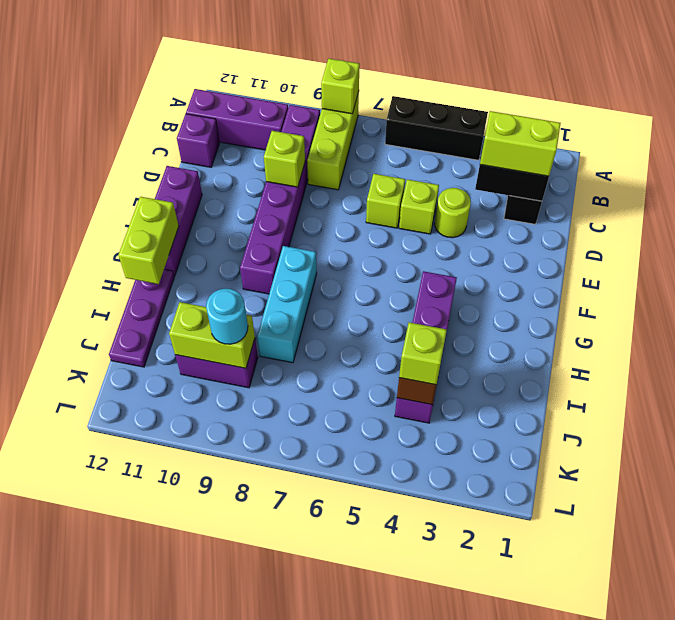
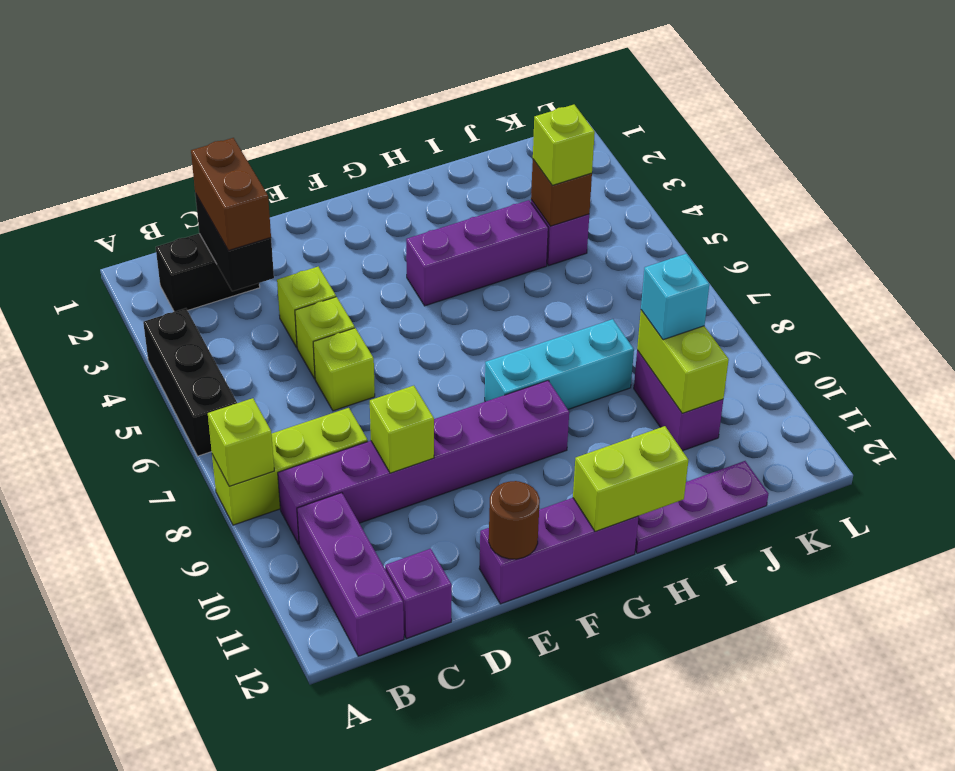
lime brick C2:C3 level 3 -> brown brick C2:C3 level 3
lime round brick D4 level 1 -> lime brick D4 level 1
none -> brown round brick E12 level 2
cyan round brick J9 level 3 -> cyan brick J9 level 3

